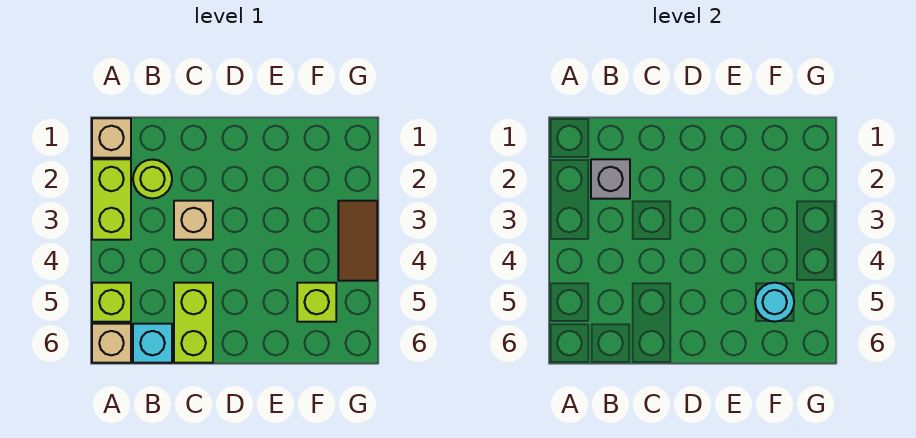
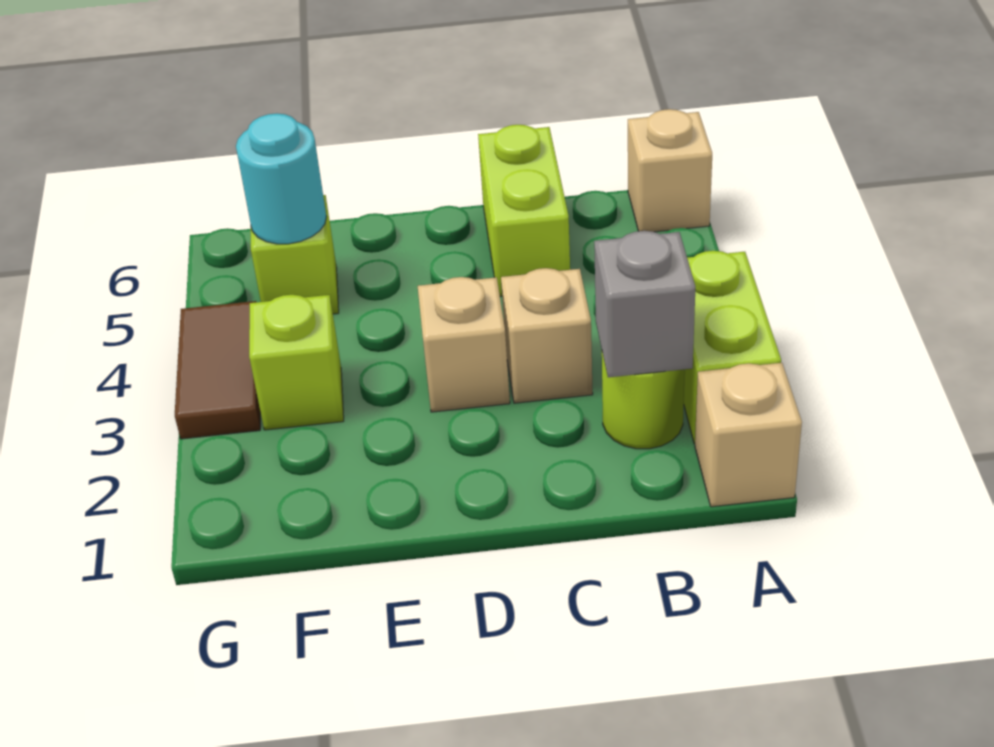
lime brick A5 level 1 -> lime brick F3 level 1
cyan brick B6 level 1 -> none
none -> tan brick D3 level 1

